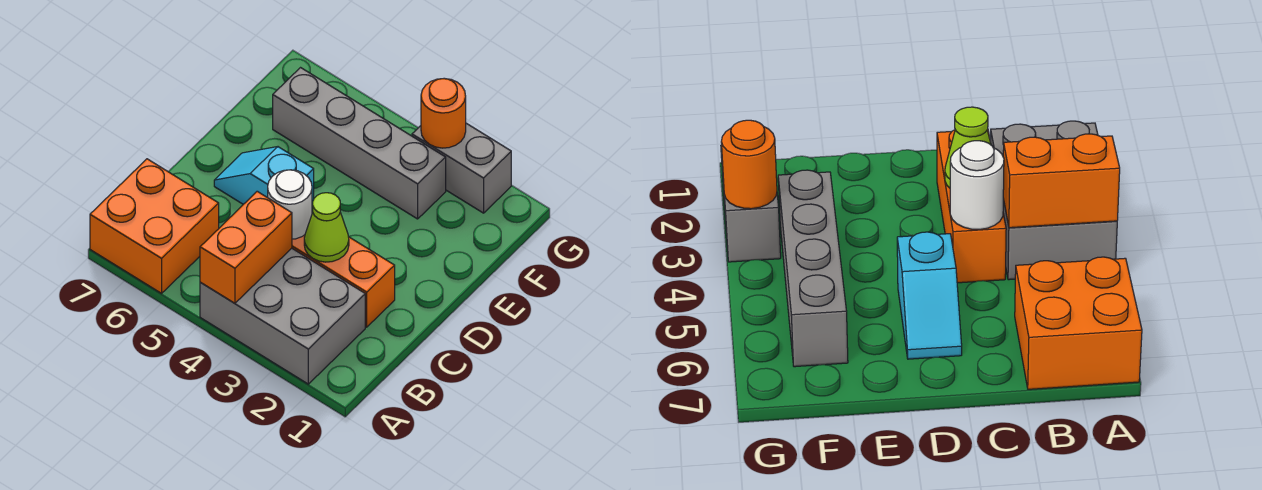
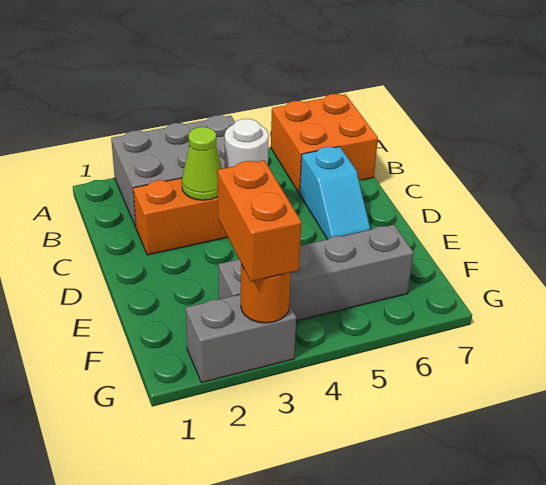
orange brick A4:B4 level 2 -> orange brick F3:G3 level 3
cyan slope D5:D6 level 1 top 5 -> cyan slope C6:D6 level 1 top C

